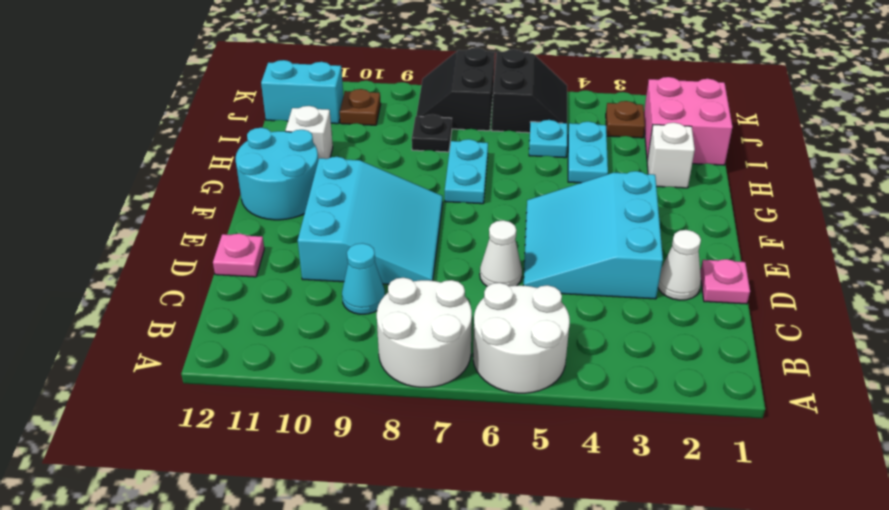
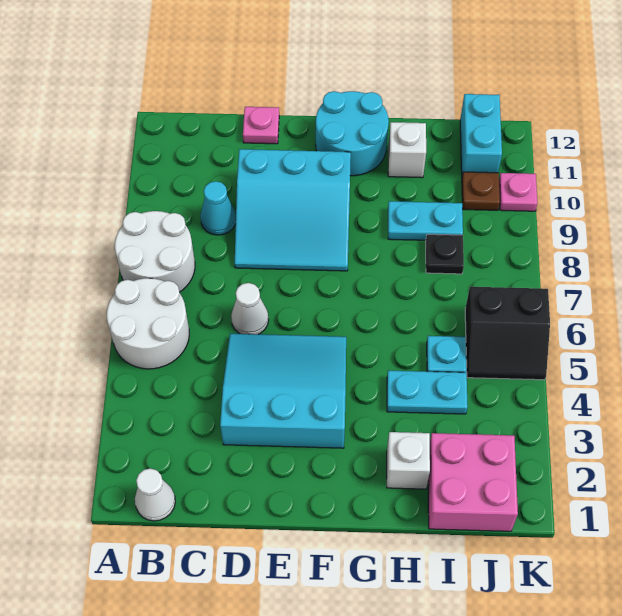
pink plate D1 level 1 -> pink plate K10 level 1
white cone D2 level 1 -> white cone B1 level 1
cyan plate G7:H7 level 1 -> cyan plate H9:I9 level 1
brown plate J3 level 1 -> none
black slope J7:K8 level 1 top 7 -> none

